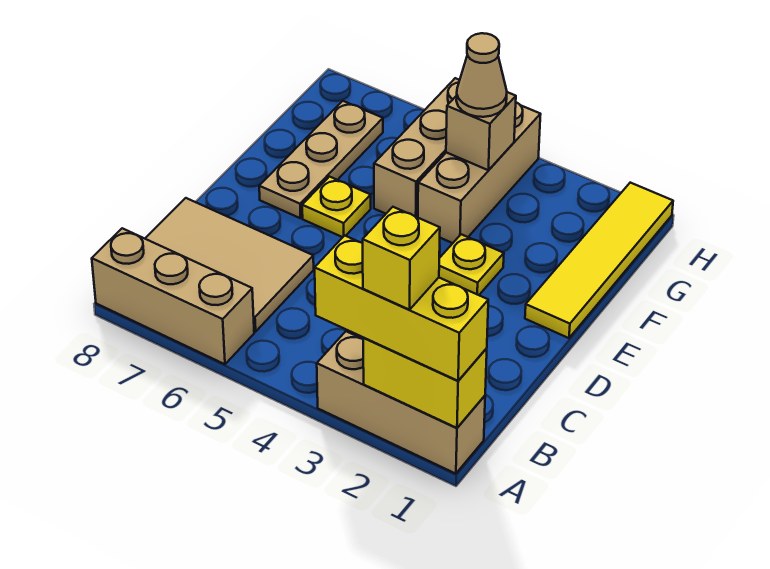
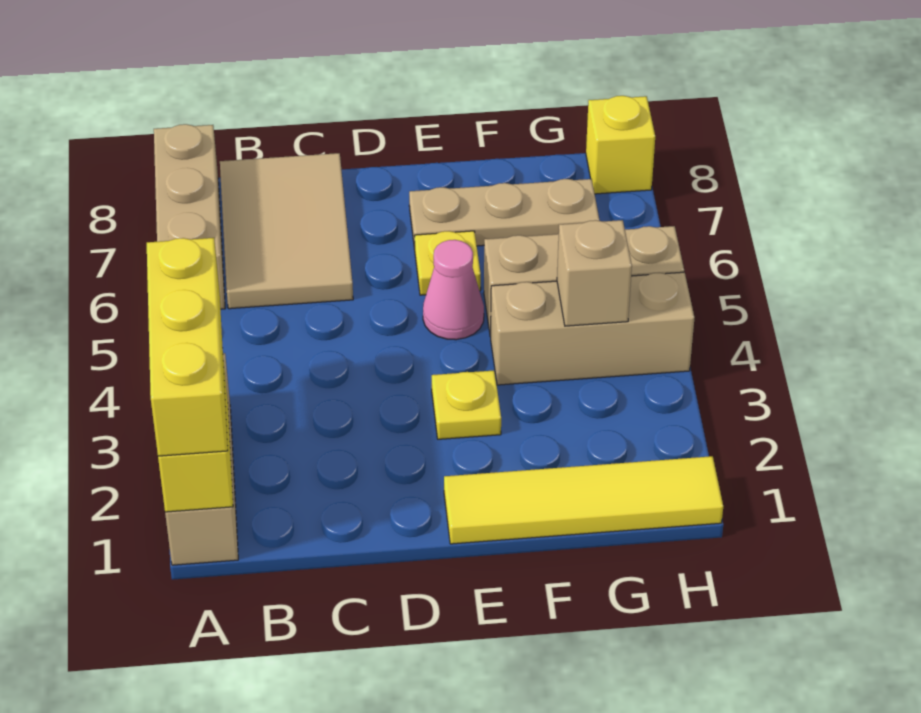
yellow brick A2 level 4 -> yellow brick H8 level 1
none -> pink cone E5 level 1
tan cone G4 level 3 -> none

